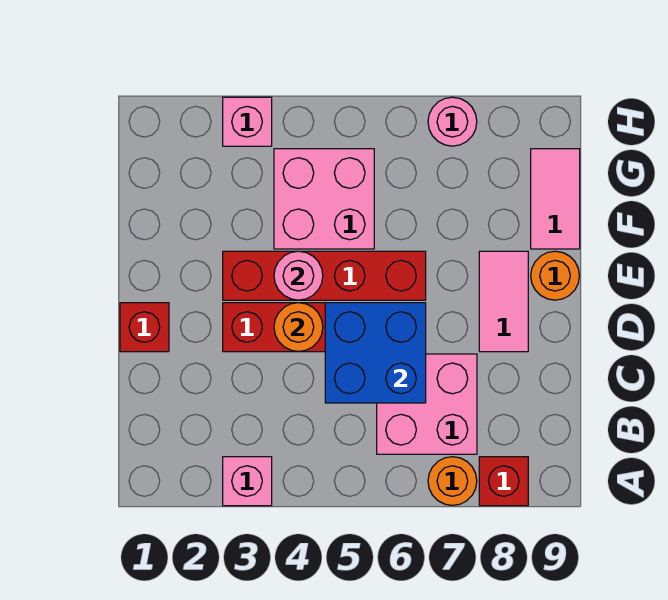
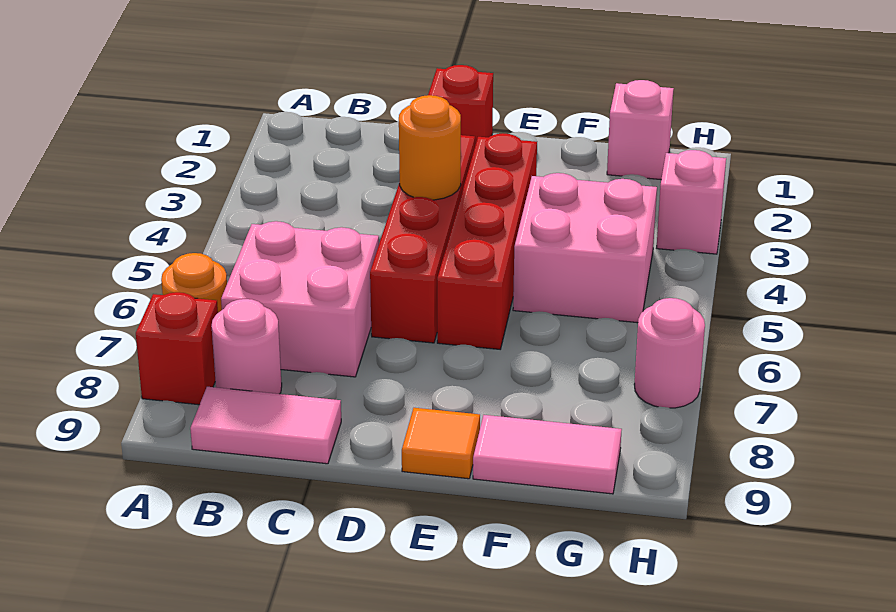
pink brick A3 level 1 -> pink brick G1 level 1
blue brick C5:D6 level 2 -> none
pink tile D8:E8 level 1 -> pink tile B9:C9 level 1
pink round brick E4 level 2 -> pink round brick B8 level 1
orange round brick E9 level 1 -> orange tile E9 level 1

